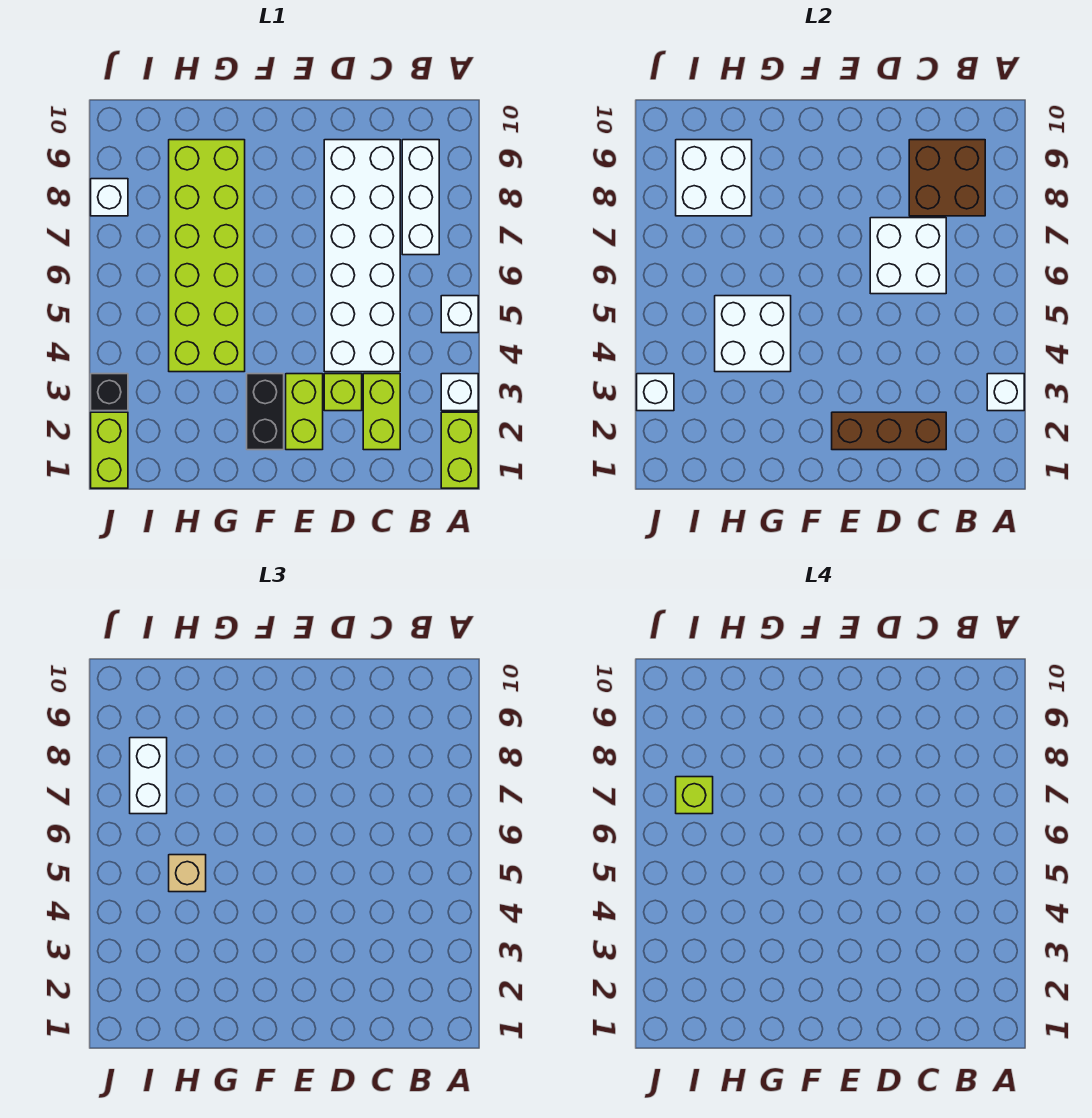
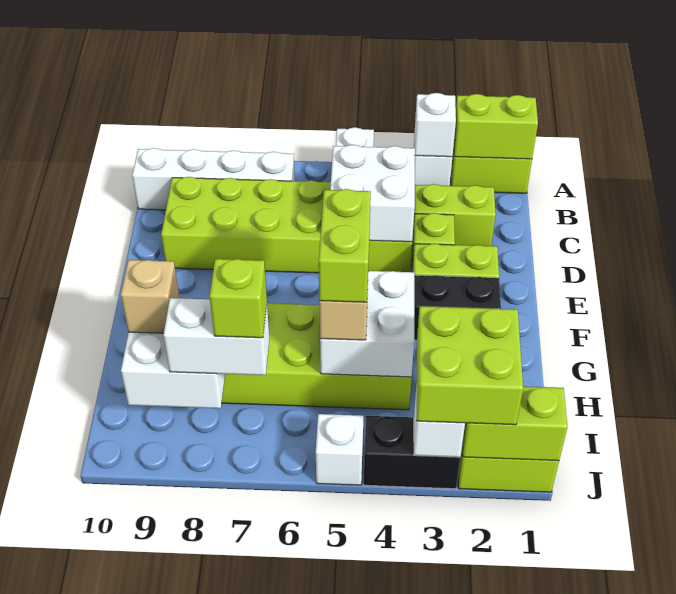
none -> lime brick A1:A2 level 2
white brick B7:B9 level 1 -> white brick B7:B10 level 1
brown brick B8:C9 level 2 -> none
brown brick C2:E2 level 2 -> none
white brick C4:D9 level 1 -> lime brick C4:D9 level 1
white brick C6:D7 level 2 -> white brick C4:D5 level 2
none -> lime brick G5:H5 level 4
none -> tan brick H9 level 3
none -> lime brick I2:J3 level 3
none -> lime brick J1:J2 level 2
black brick J3 level 1 -> black brick J3:J4 level 1
white brick J8 level 1 -> white brick J5 level 1

